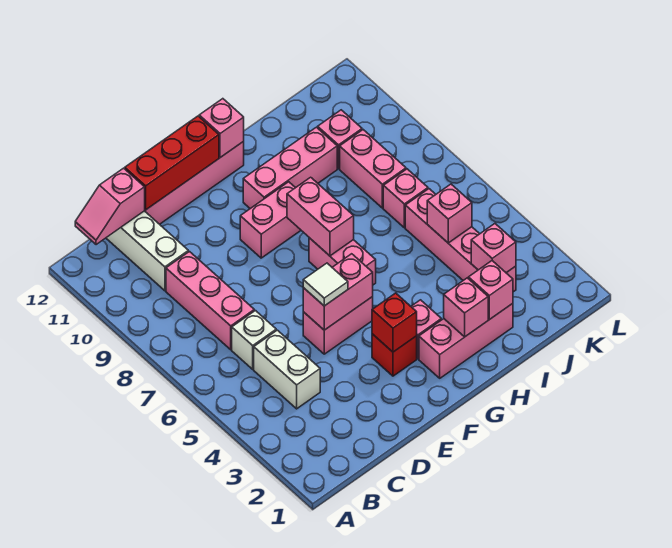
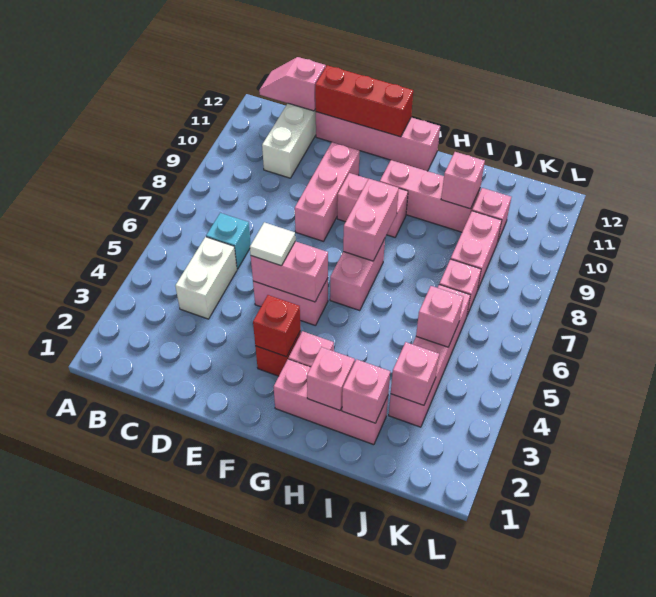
white brick C6 level 1 -> cyan brick C6 level 1
pink brick C7:C9 level 1 -> pink brick E8:E10 level 1
pink brick G12 level 2 -> pink brick I10 level 2

